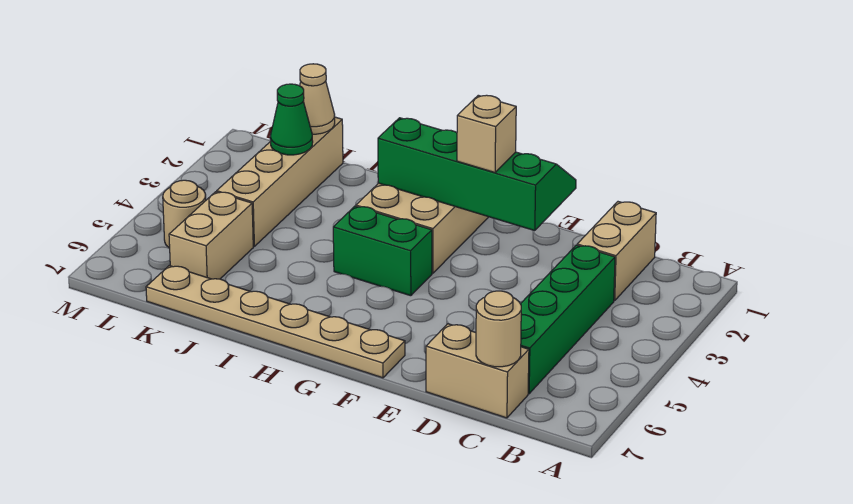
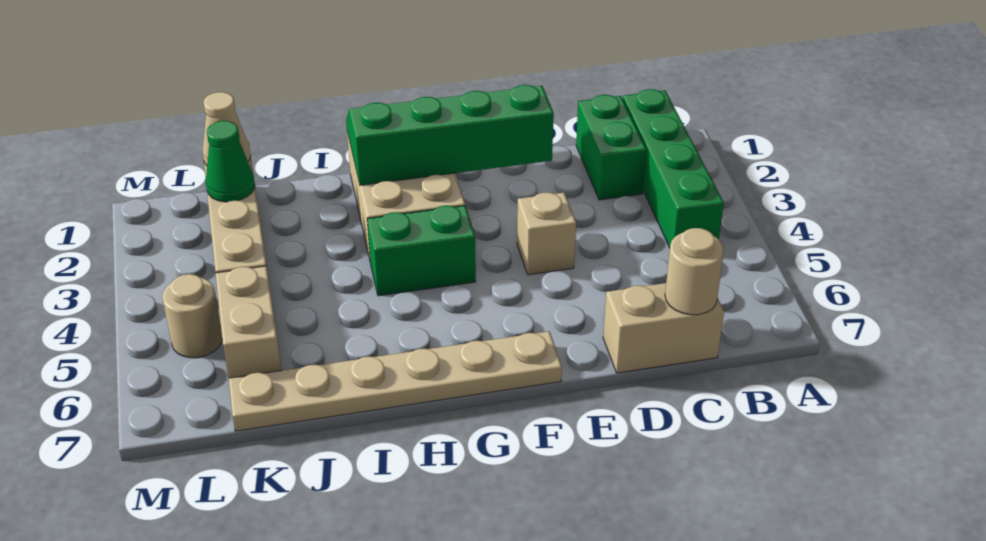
tan brick C1:C2 level 1 -> green brick C1:C2 level 1
green brick C3:C6 level 1 -> green brick B1:B4 level 1
tan brick F2 level 3 -> tan brick E4 level 1

